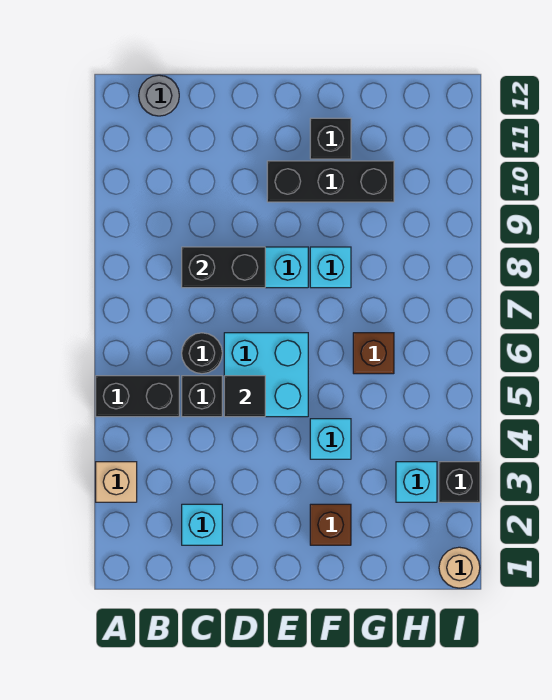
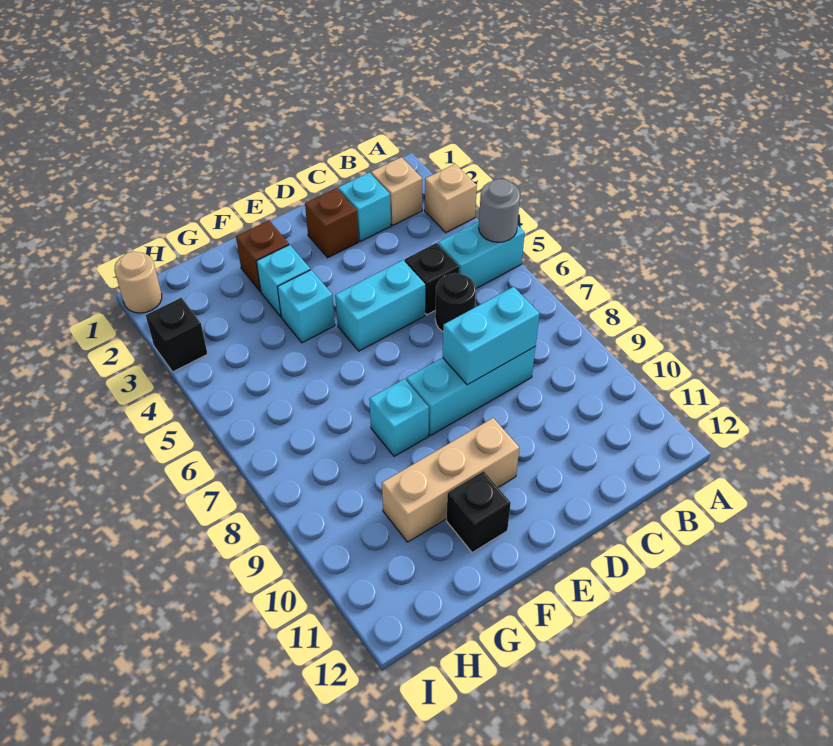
black brick A5:B5 level 1 -> cyan brick A5:B5 level 1
none -> tan brick B2 level 1
grey round brick B12 level 1 -> grey round brick A5 level 2
black brick C8:D8 level 2 -> cyan brick C8:D8 level 2
cyan brick D5:E6 level 1 -> cyan brick D5:E5 level 1
black tile D5 level 2 -> none
black brick E10:G10 level 1 -> tan brick E10:G10 level 1
brown brick G6 level 1 -> brown brick D2 level 1
cyan brick H3 level 1 -> cyan brick F3 level 1

